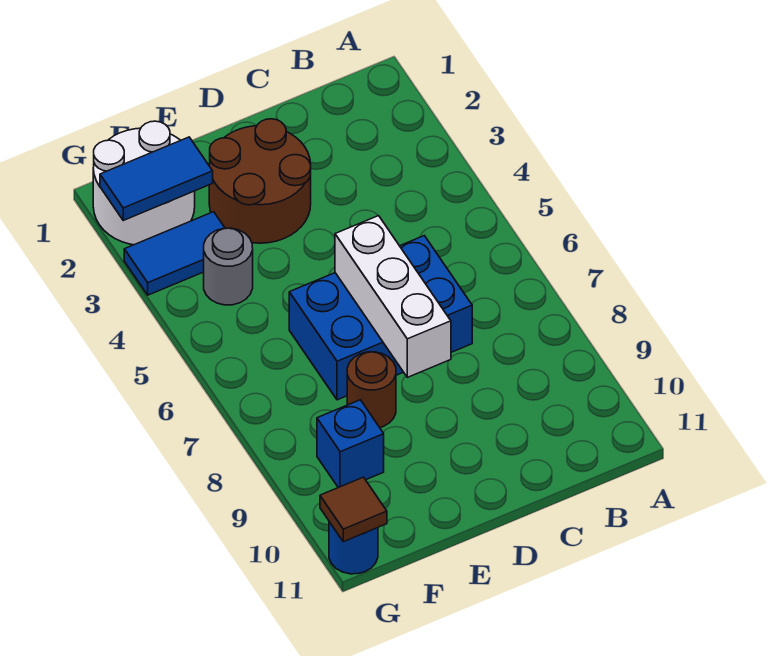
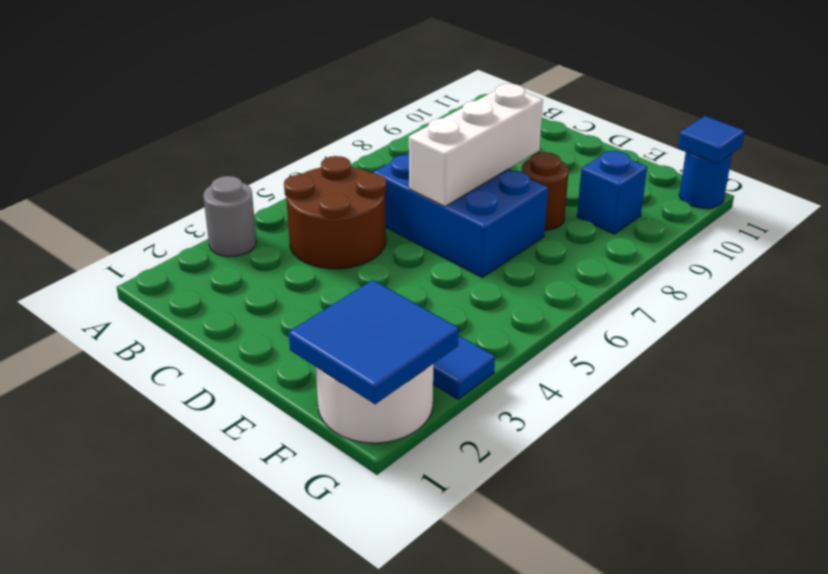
brown round brick D2:E3 level 1 -> brown round brick B4:C5 level 1
blue tile F2:G2 level 2 -> blue tile F1:G2 level 2
grey round brick F4 level 1 -> grey round brick A3 level 1
brown tile G11 level 2 -> blue tile G11 level 2

